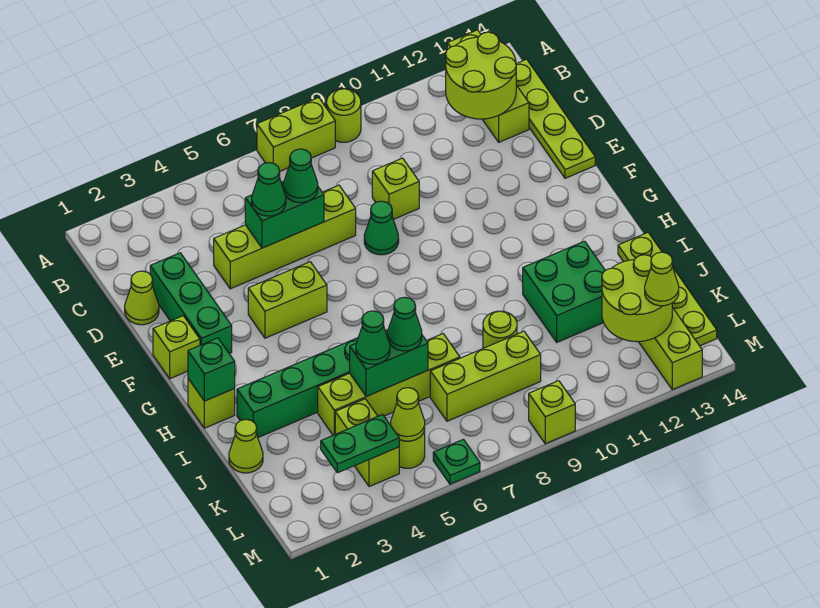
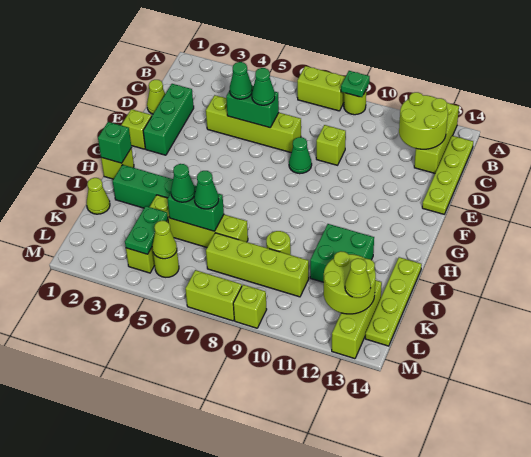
lime brick F4:F5 level 1 -> lime brick M7:M8 level 1
lime brick K7:K9 level 1 -> lime brick K7:K10 level 1
green plate L3:L4 level 2 -> green plate K4:L4 level 2
green plate M6 level 1 -> green plate A9 level 2

